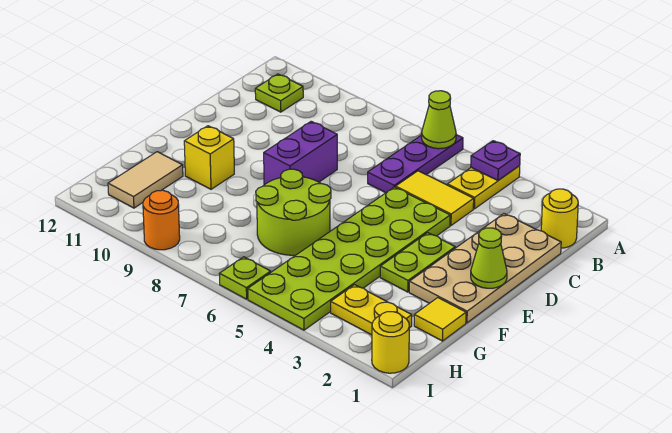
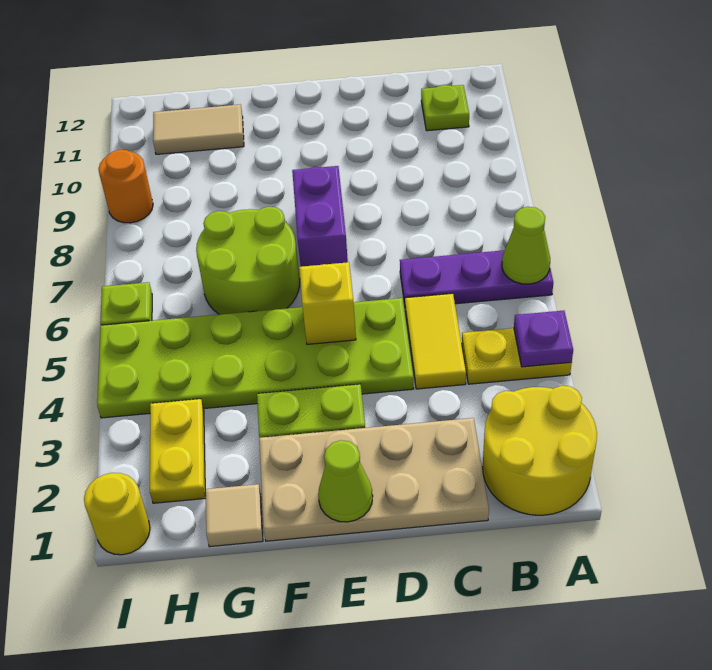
yellow round brick B1 level 1 -> yellow round brick A1:B2 level 1
purple brick D8:E8 level 1 -> purple brick E7:E8 level 1
yellow brick F10 level 1 -> yellow brick E5 level 2
yellow tile G1 level 1 -> tan tile G1 level 1

